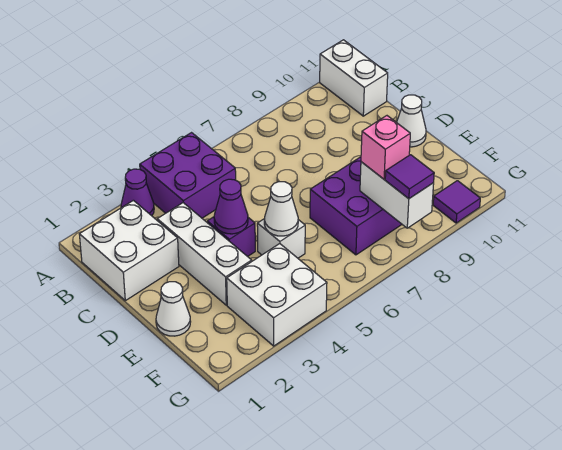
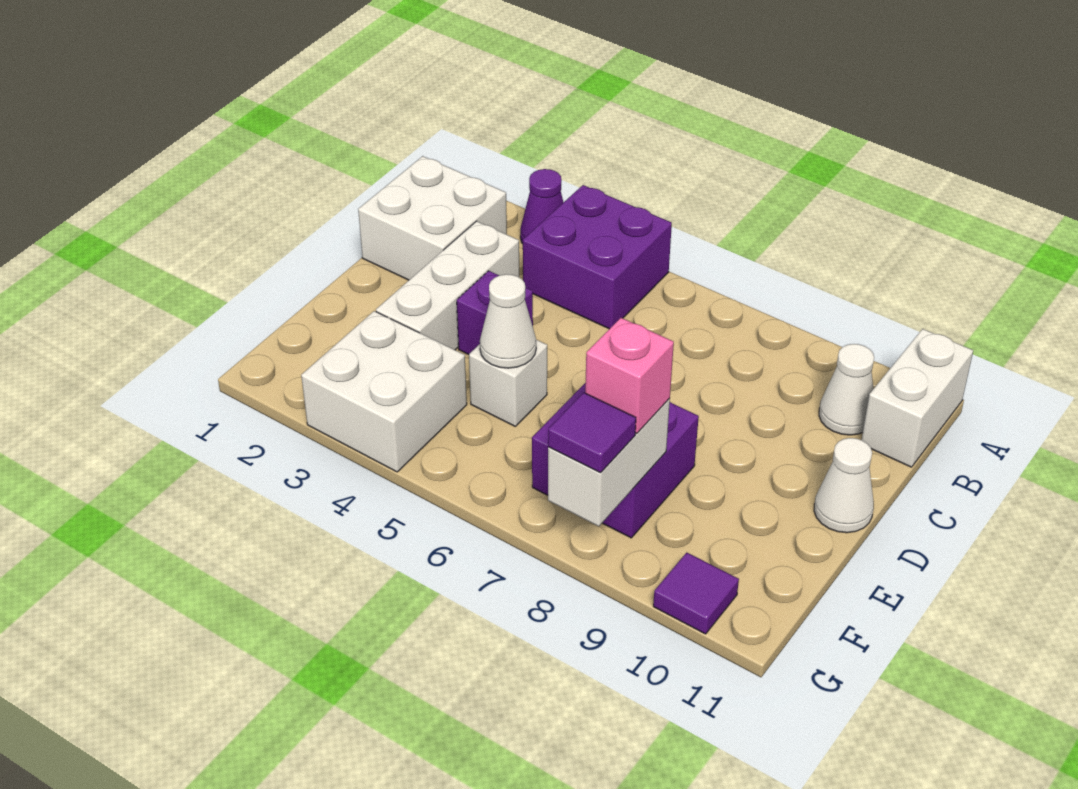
purple cone D4 level 2 -> none
white cone E1 level 1 -> white cone B10 level 1

